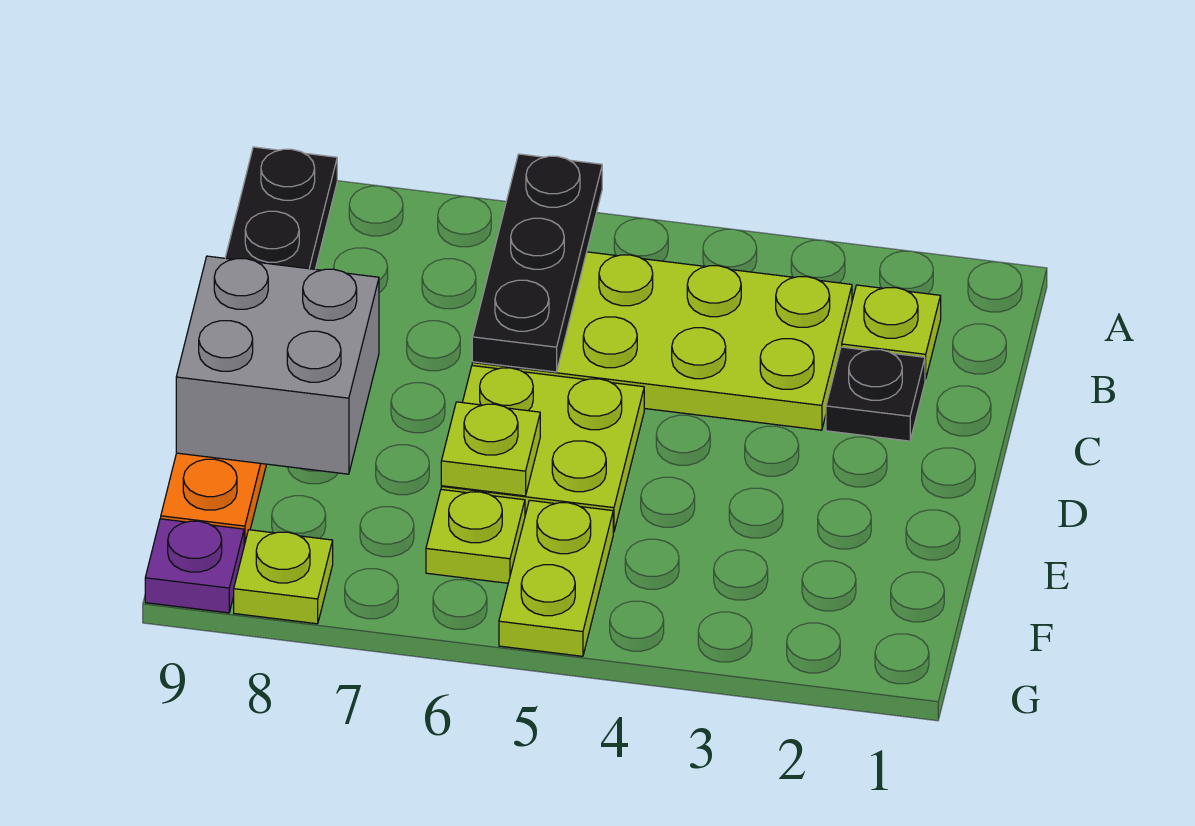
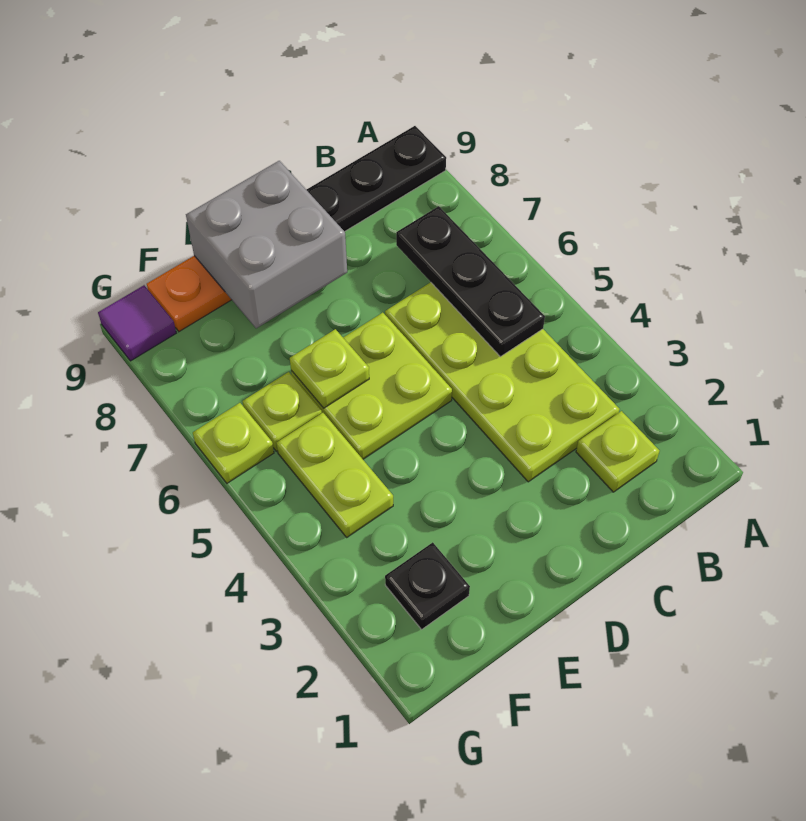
black plate A6:C6 level 2 -> black plate B5:B7 level 2
black plate C2 level 1 -> black plate F2 level 1
lime plate F5:G5 level 1 -> lime plate F4:F5 level 1
lime plate G8 level 1 -> lime plate G6 level 1
purple plate G9 level 1 -> purple tile G9 level 1

